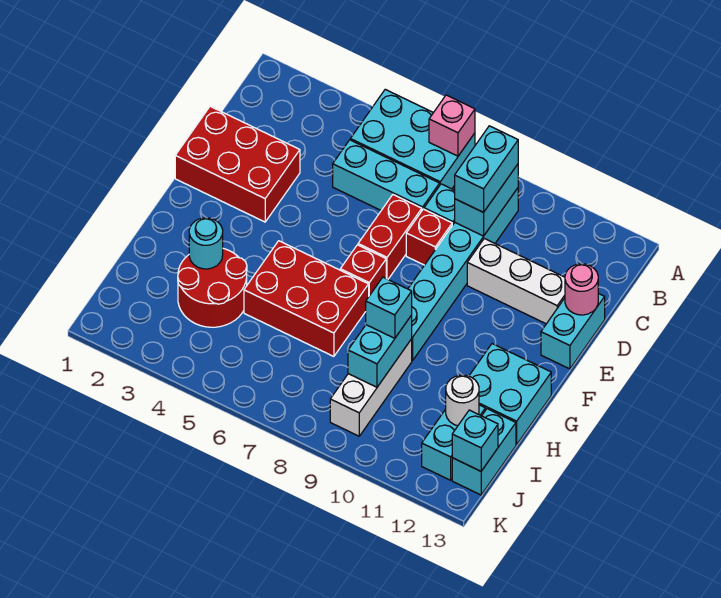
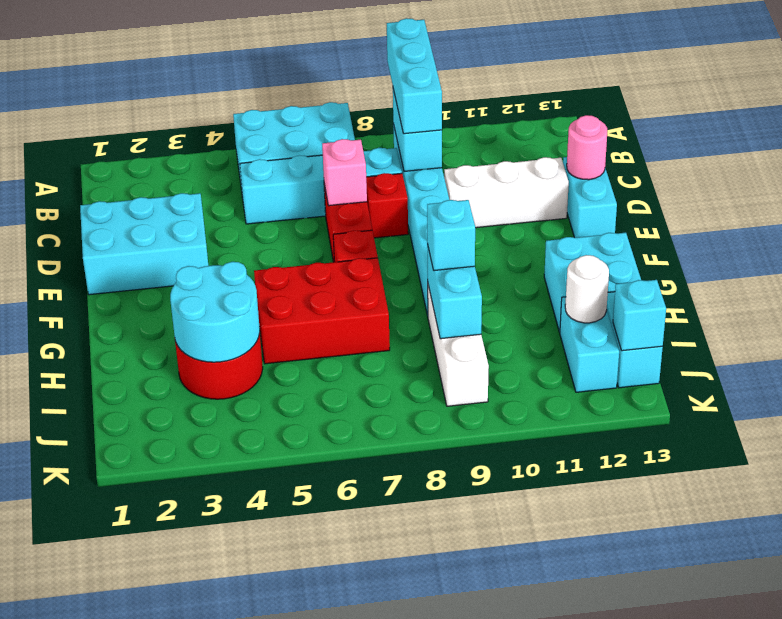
pink brick A7 level 2 -> pink brick D7 level 2
cyan brick B9:C9 level 3 -> cyan brick A9:C9 level 3
red brick D1:E3 level 1 -> cyan brick D1:E3 level 1
cyan round brick H3 level 2 -> cyan round brick H3:I4 level 2

